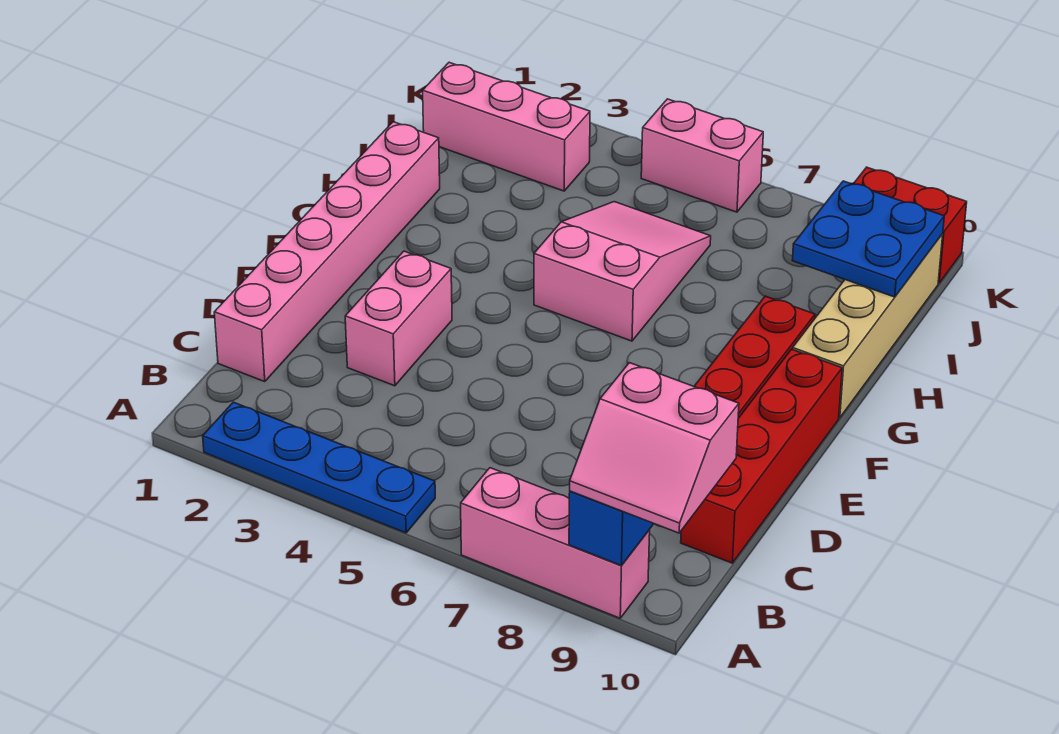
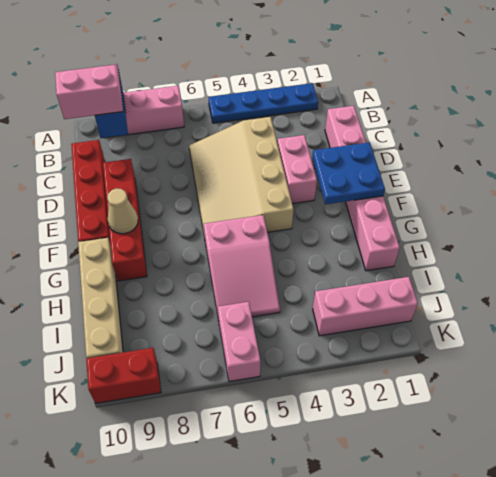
none -> tan slope C4:F6 level 1 top 4
none -> tan cone F9 level 2
blue plate I9:J10 level 2 -> blue plate E1:F2 level 2
pink brick K5:K6 level 1 -> pink brick J6:K6 level 1

